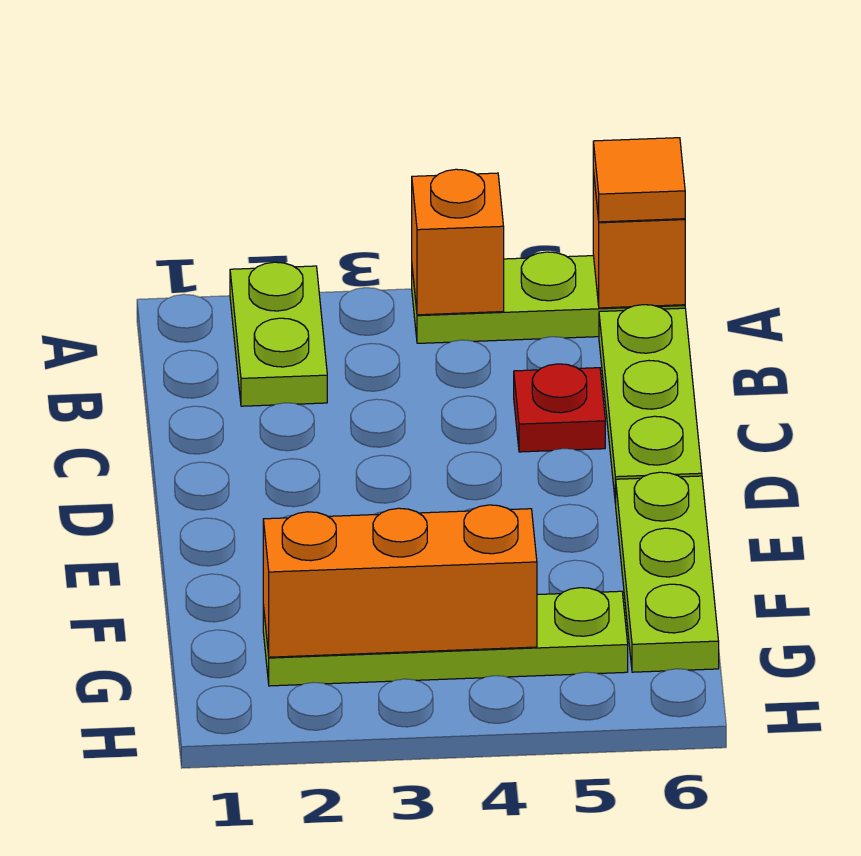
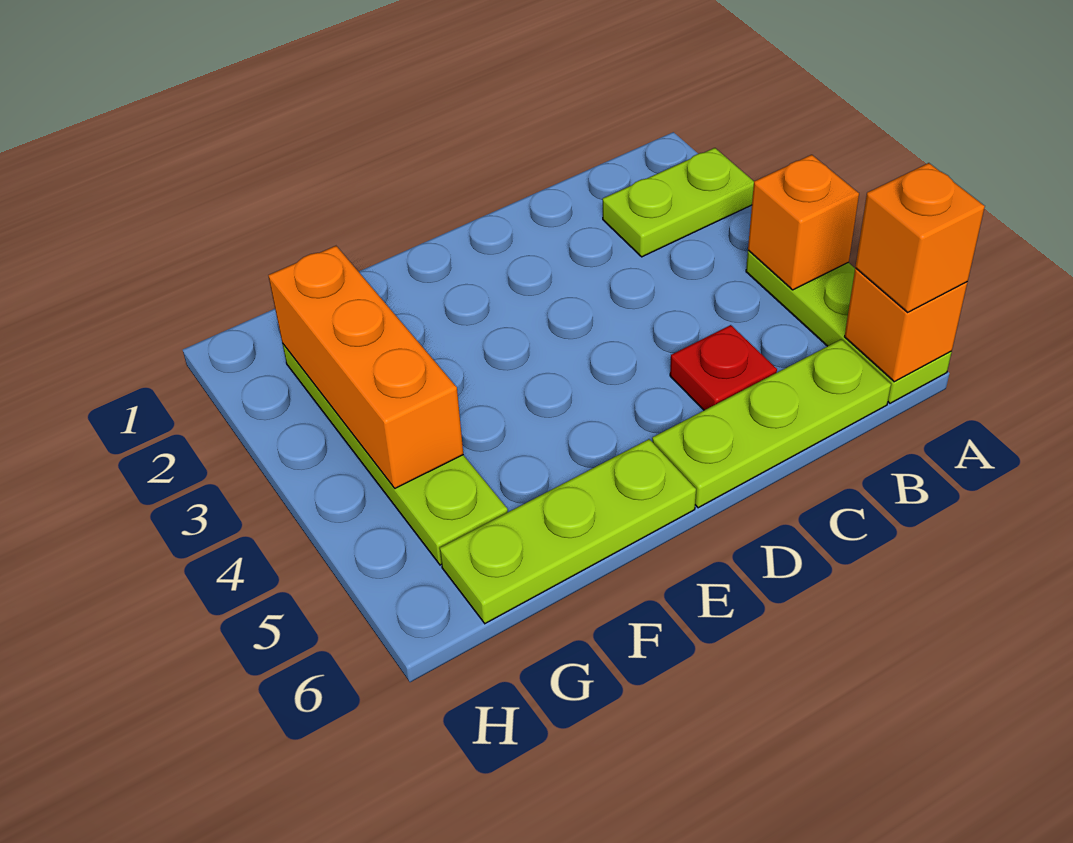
orange tile A6 level 3 -> orange brick A6 level 3

